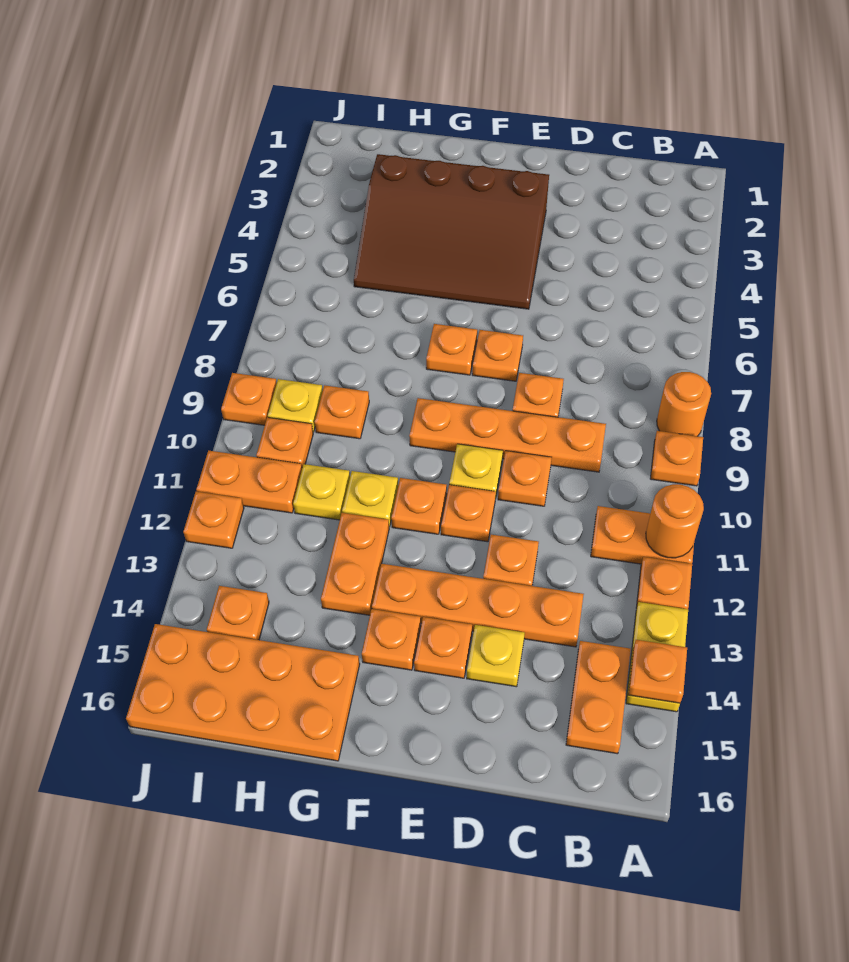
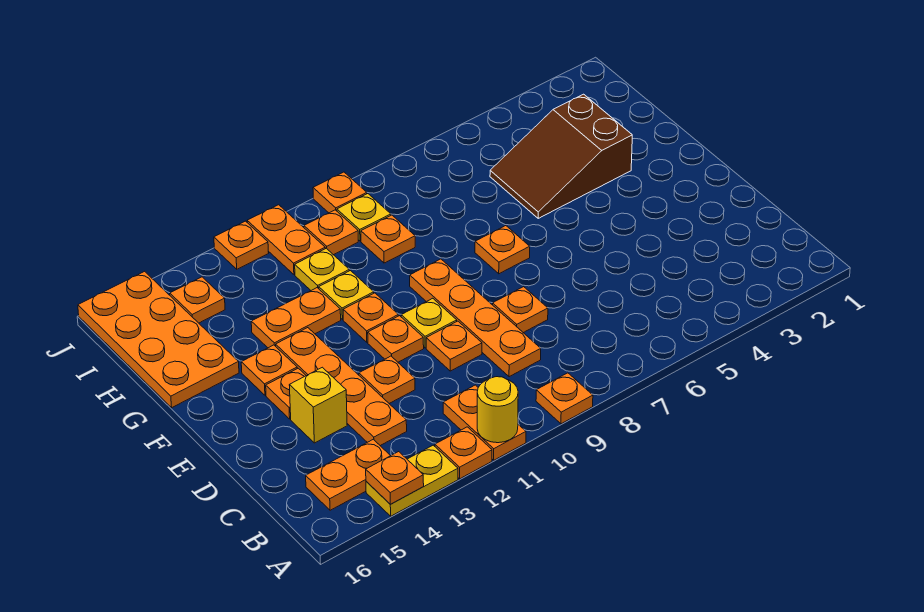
orange round brick A8 level 1 -> none
orange round brick A11 level 2 -> yellow round brick A11 level 2
yellow plate D14 level 1 -> yellow brick D14 level 1
brown slope E3:H5 level 1 top 3 -> brown slope G3:H5 level 1 top 3
orange plate E7 level 1 -> none

